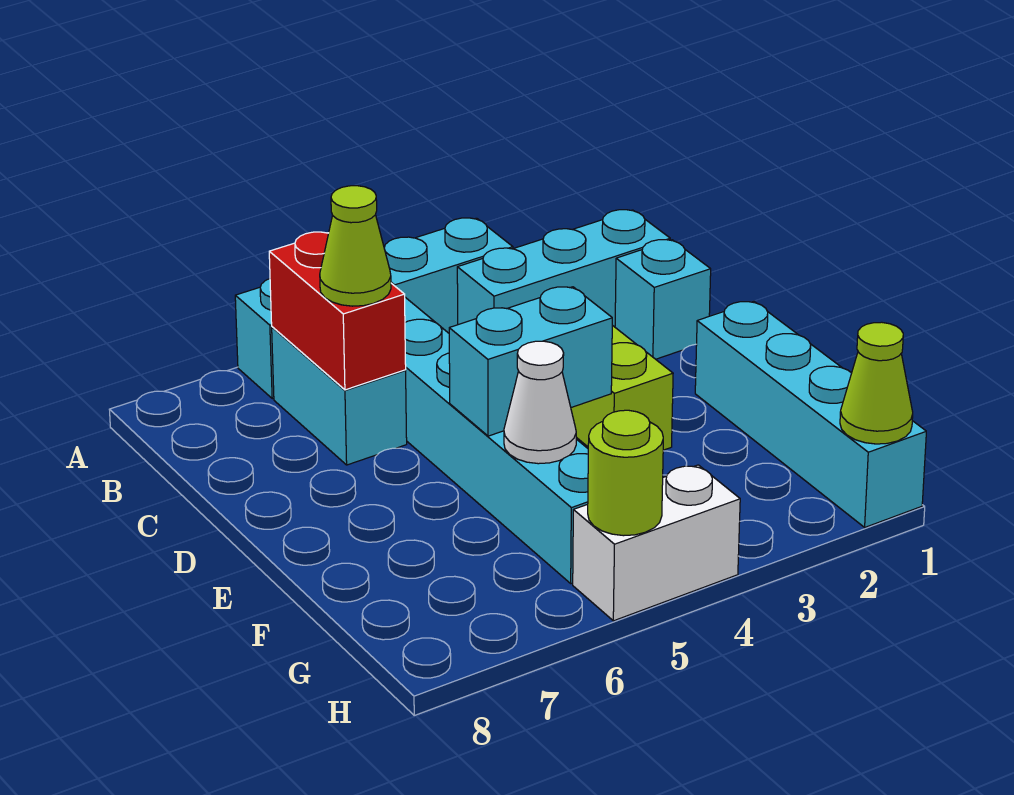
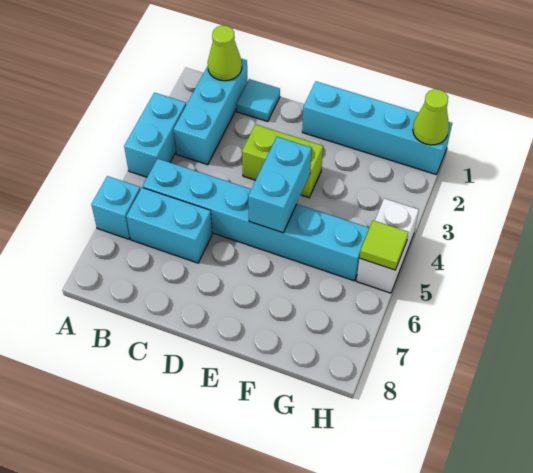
red brick B6:C6 level 2 -> none
cyan brick C1 level 1 -> cyan tile C1 level 1
lime cone C6 level 3 -> lime cone B1 level 2
white cone F5 level 2 -> none
lime round brick H5 level 2 -> lime tile H5 level 2

